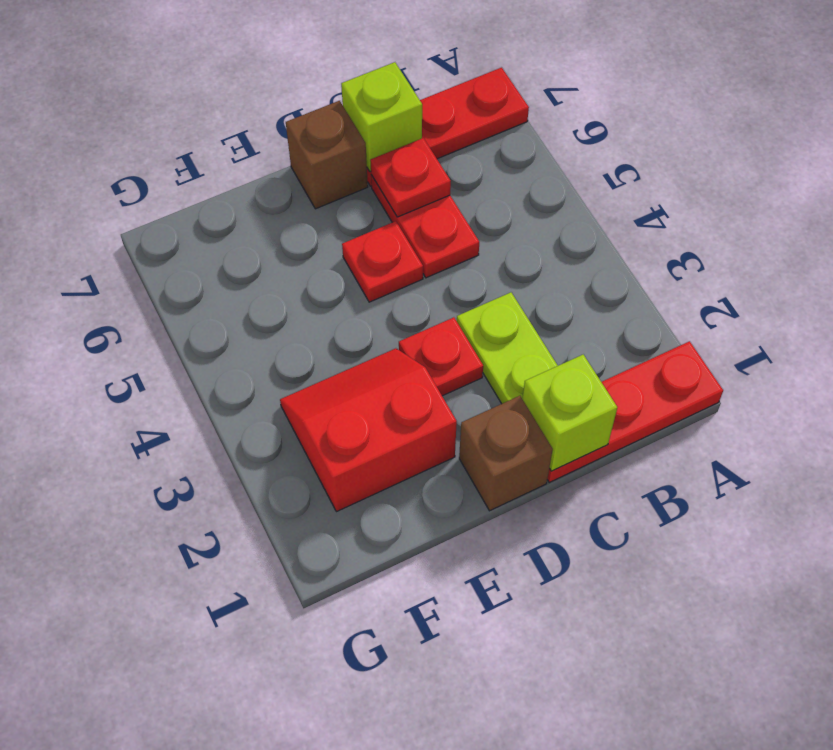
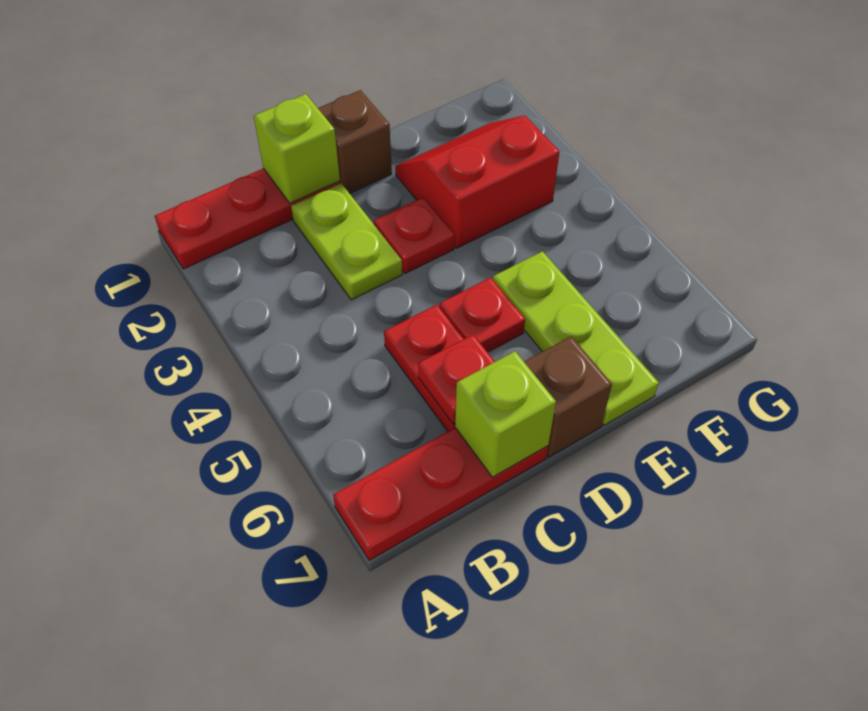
red slope E2:F3 level 1 top 2 -> red slope E2:F3 level 1 top 3
none -> lime plate E5:E7 level 1

